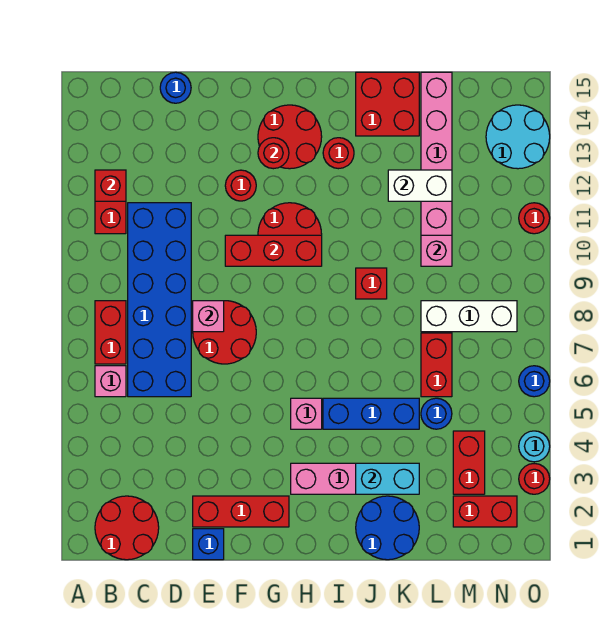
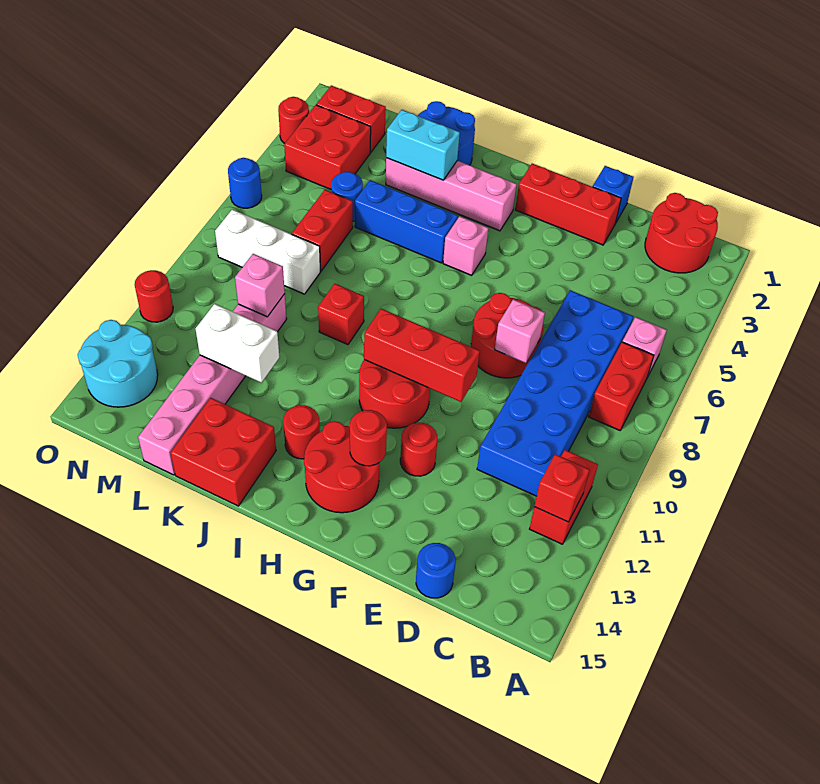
red brick M3:M4 level 1 -> red brick M3:N4 level 1
cyan round brick O4 level 1 -> none

